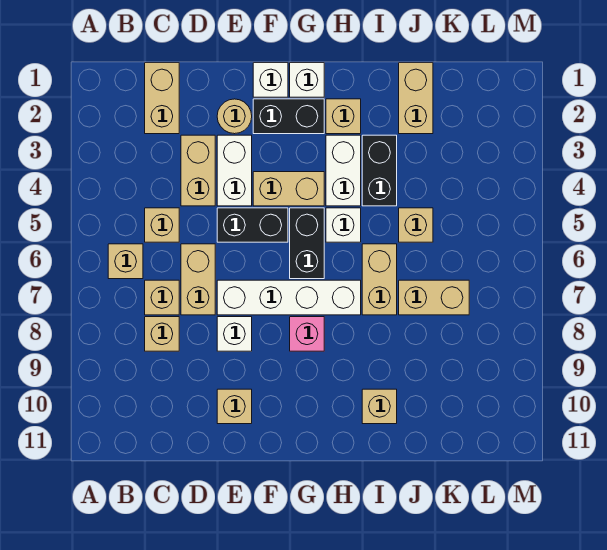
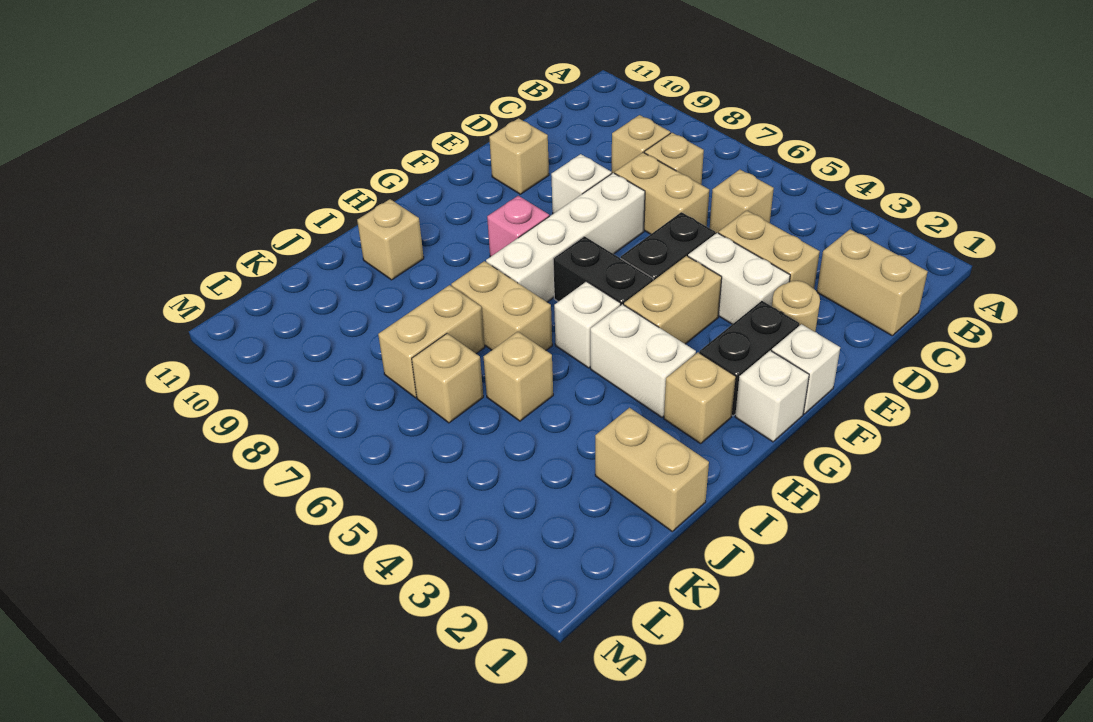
tan brick B6 level 1 -> tan brick K6 level 1
black brick I3:I4 level 1 -> none

